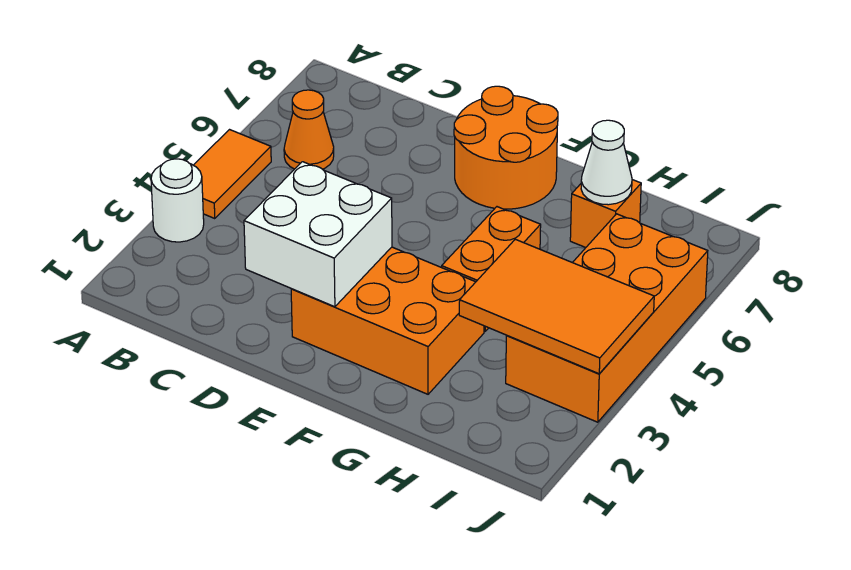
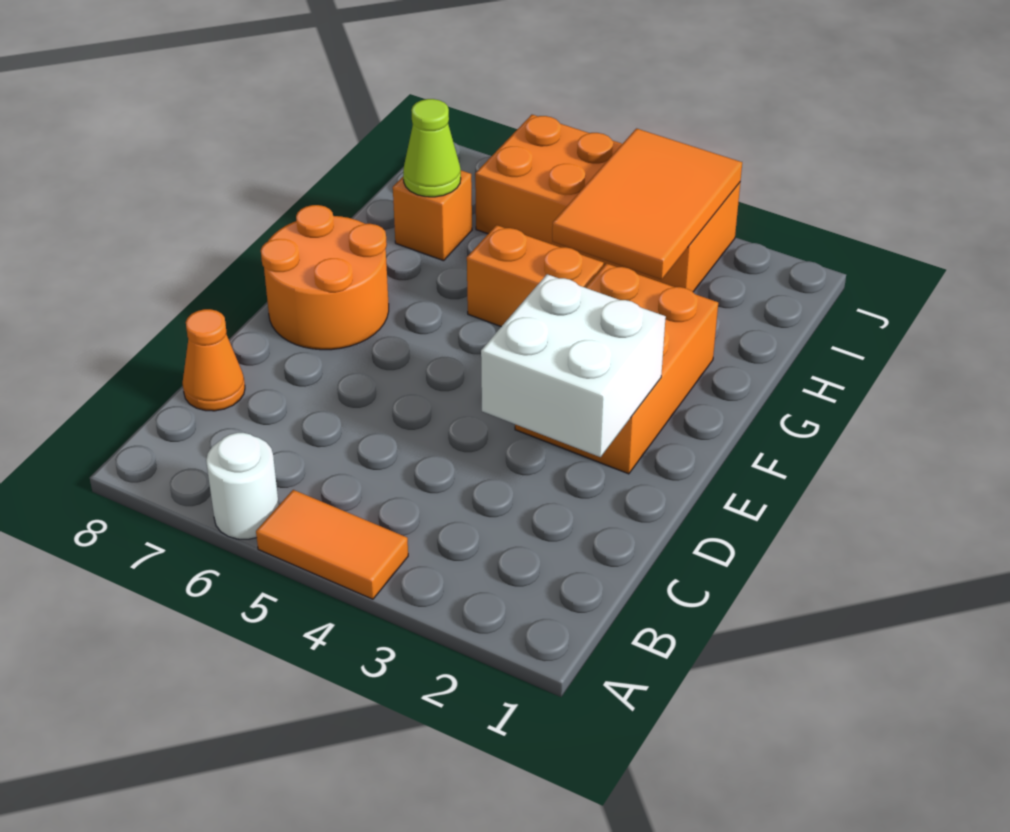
white round brick A3 level 1 -> white round brick A6 level 1
orange cone B6 level 1 -> orange cone C8 level 1
white cone H7 level 2 -> lime cone H7 level 2

